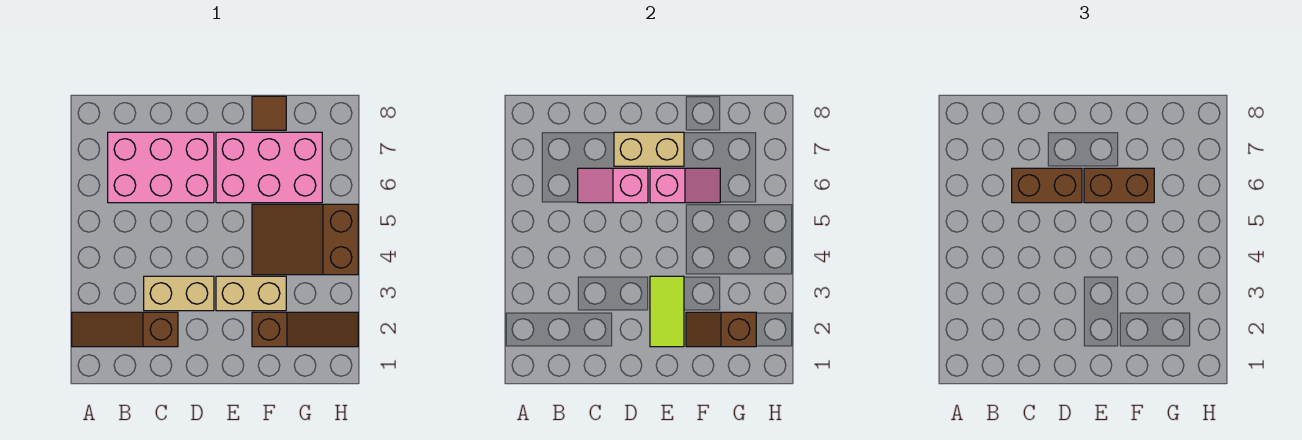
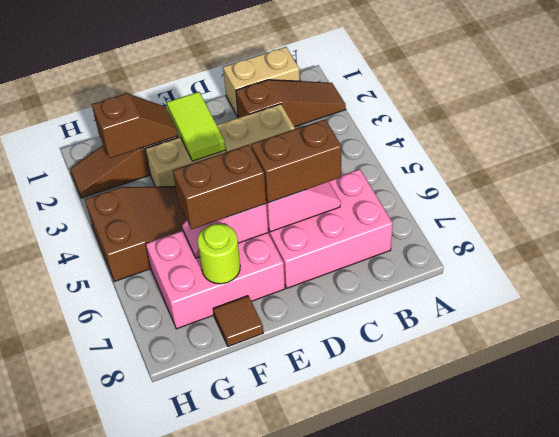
tan brick D7:E7 level 2 -> tan brick B1:C1 level 1
none -> lime round brick F7 level 2

